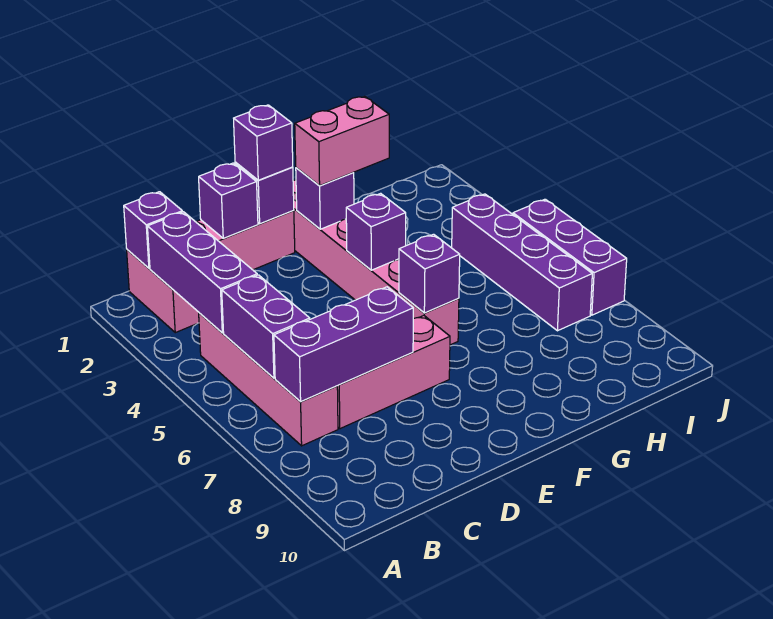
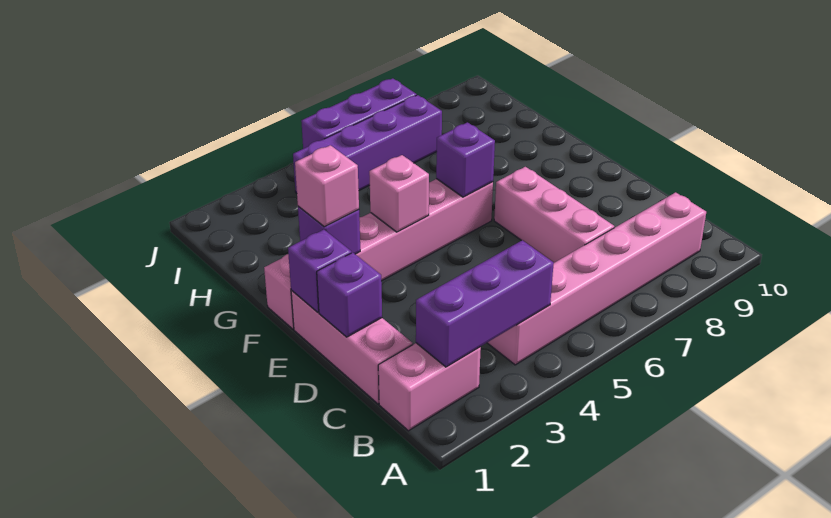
purple brick B1 level 2 -> none
pink brick B4:B7 level 1 -> pink brick B4:B9 level 1
purple brick B5:B6 level 2 -> none
purple brick B7:D7 level 2 -> none
purple brick E1 level 3 -> none
pink brick F2:G2 level 3 -> pink brick F2 level 3
purple brick F4 level 2 -> pink brick F4 level 2

